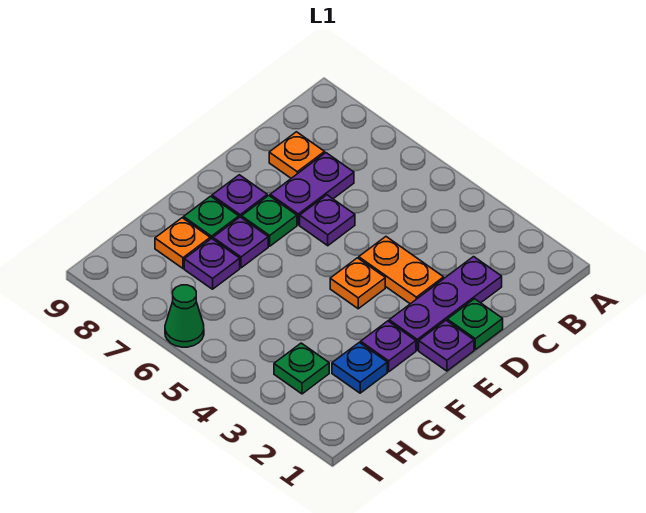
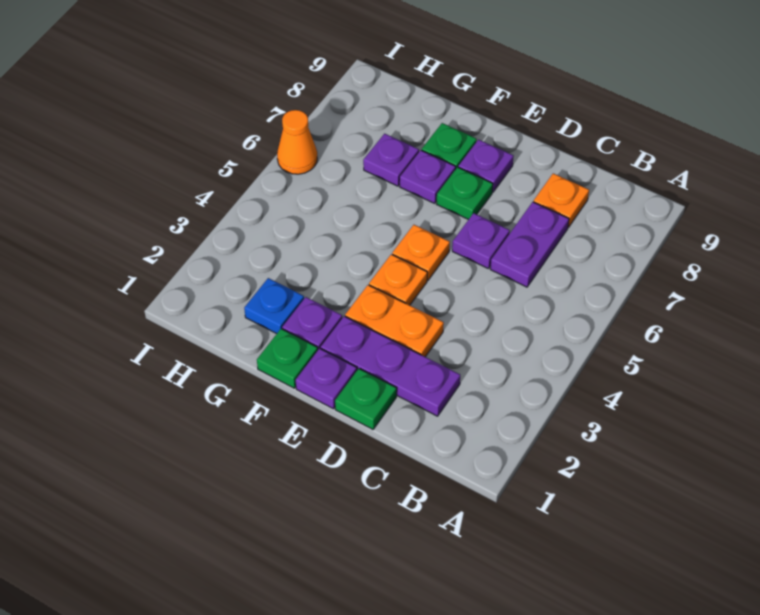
purple plate C7:D7 level 1 -> purple plate C6:C7 level 1
orange plate D3:D4 level 1 -> orange plate D3:E3 level 1
orange plate G8 level 1 -> orange plate E5 level 1
green plate H3 level 1 -> green plate F1 level 1
green cone I6 level 1 -> orange cone I6 level 1

